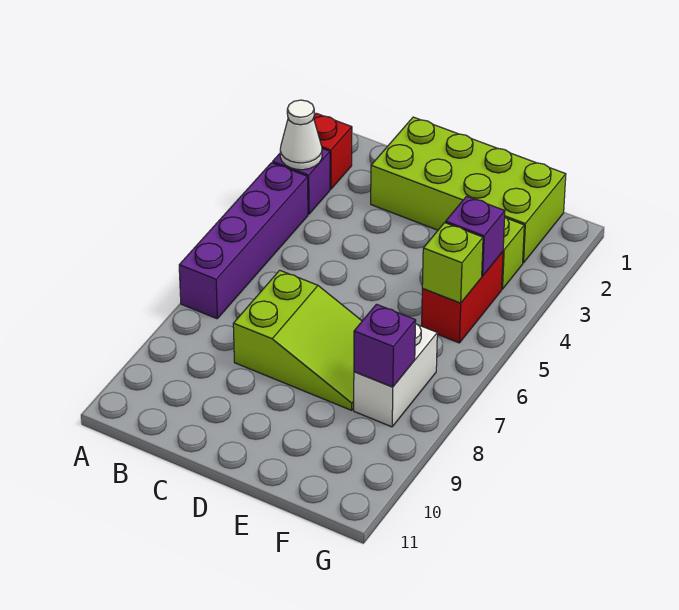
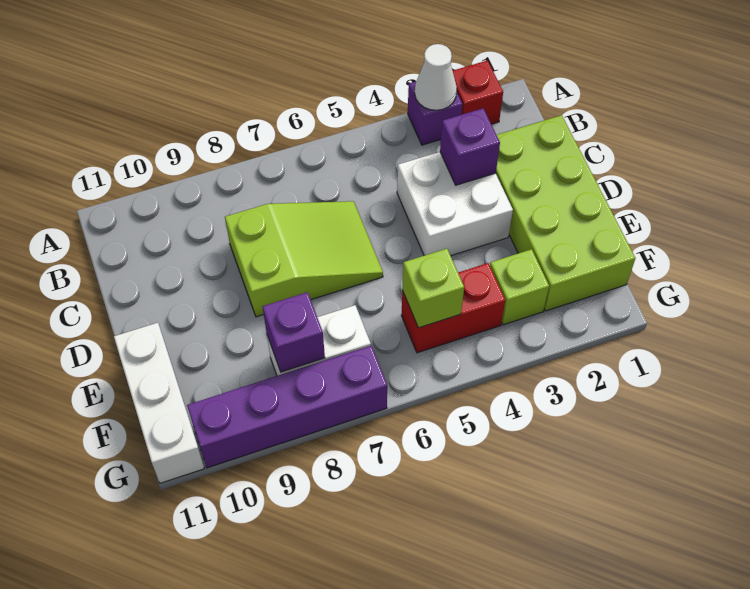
purple brick A4:A7 level 1 -> purple brick G7:G10 level 1
none -> white brick C3:D4 level 1
lime slope C7:E8 level 1 top C -> lime slope C6:D8 level 1 top 8
none -> white brick E11:G11 level 1
purple brick F4 level 2 -> purple brick C3 level 2

